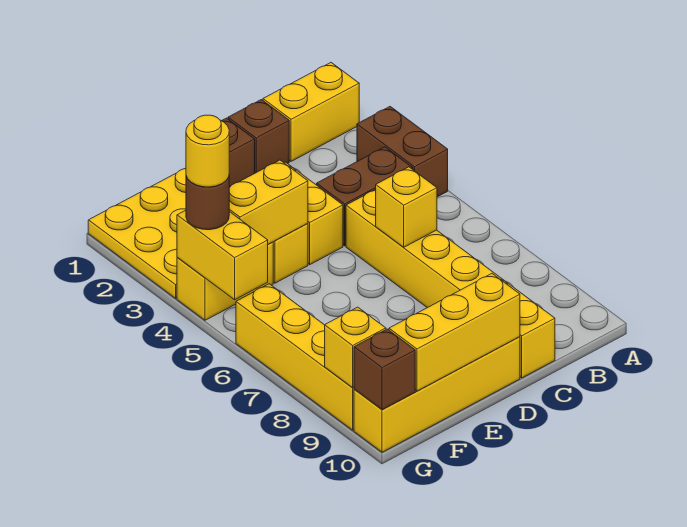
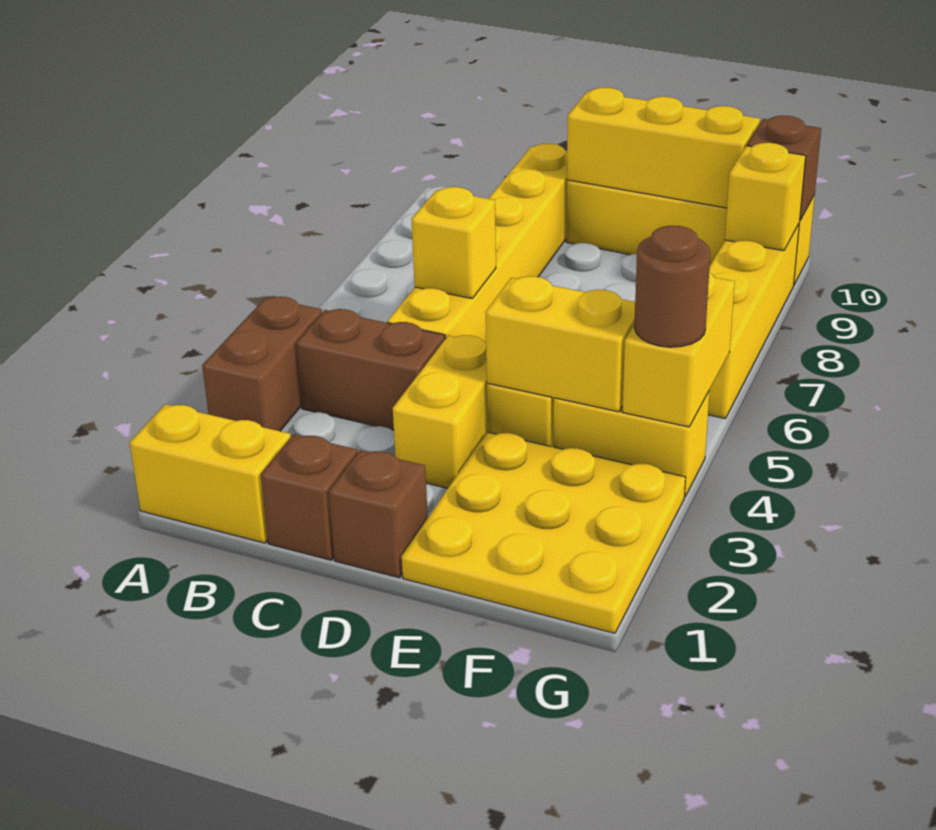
yellow round brick G4 level 4 -> none

